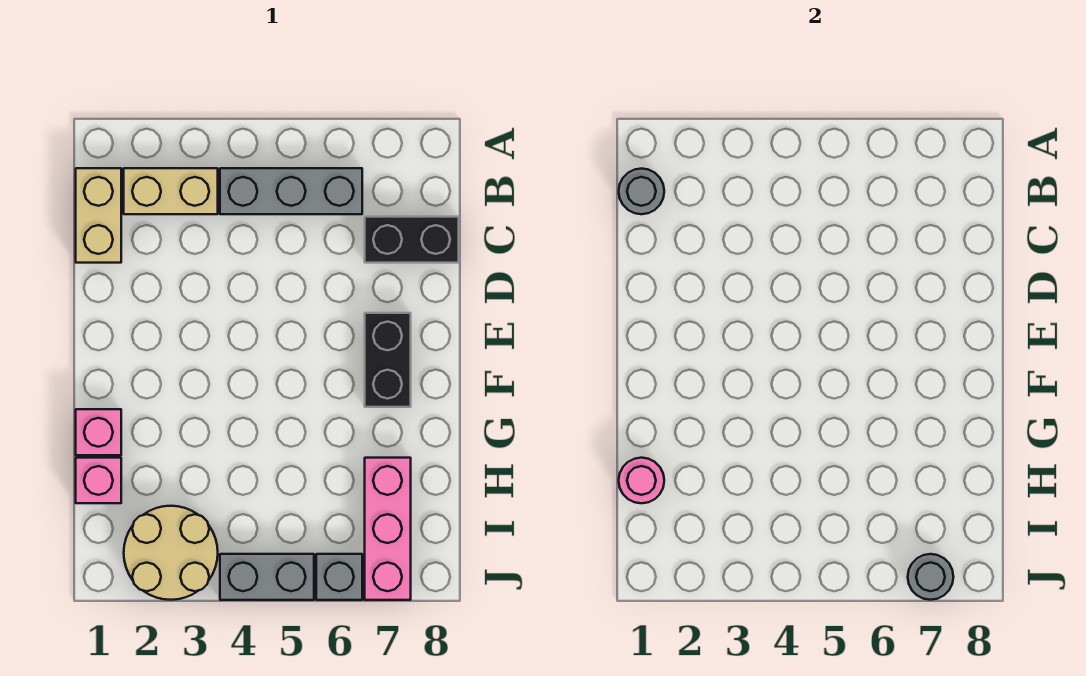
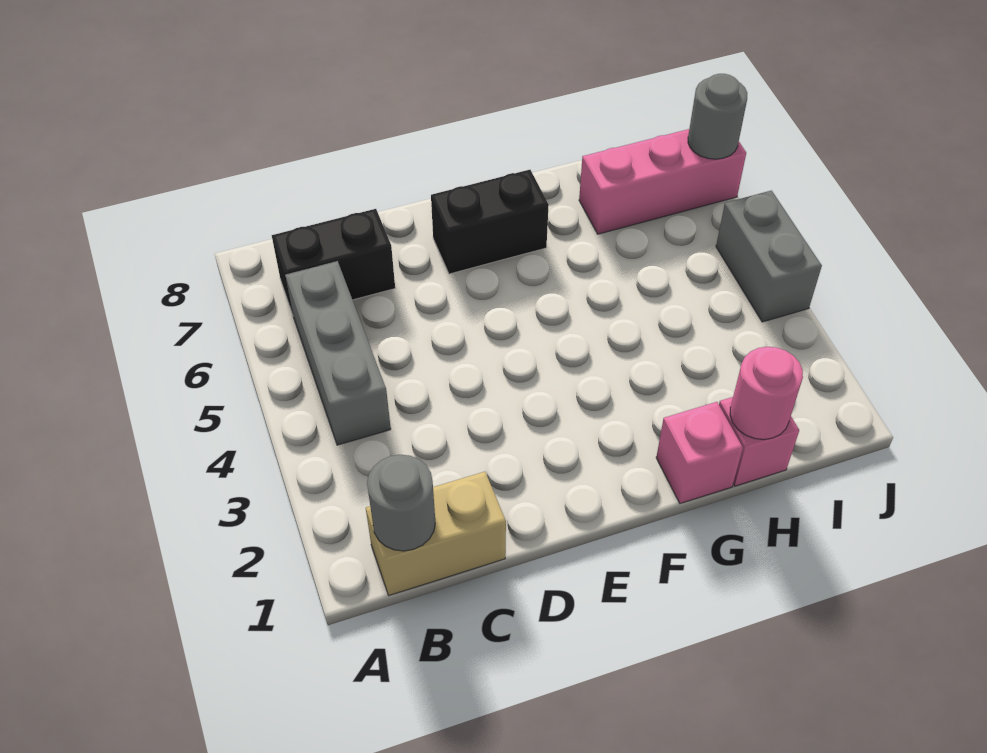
tan brick B2:B3 level 1 -> none
black brick C7:C8 level 1 -> black brick B7:C7 level 1
tan round brick I2:J3 level 1 -> none
grey brick J6 level 1 -> none

